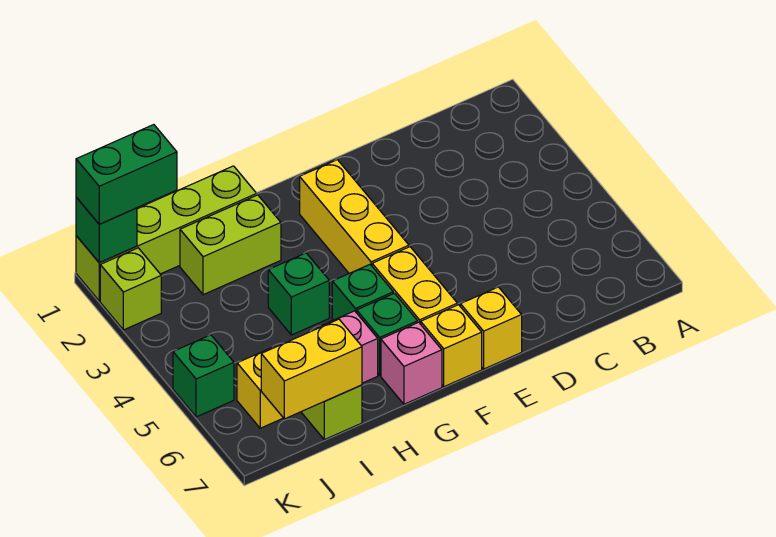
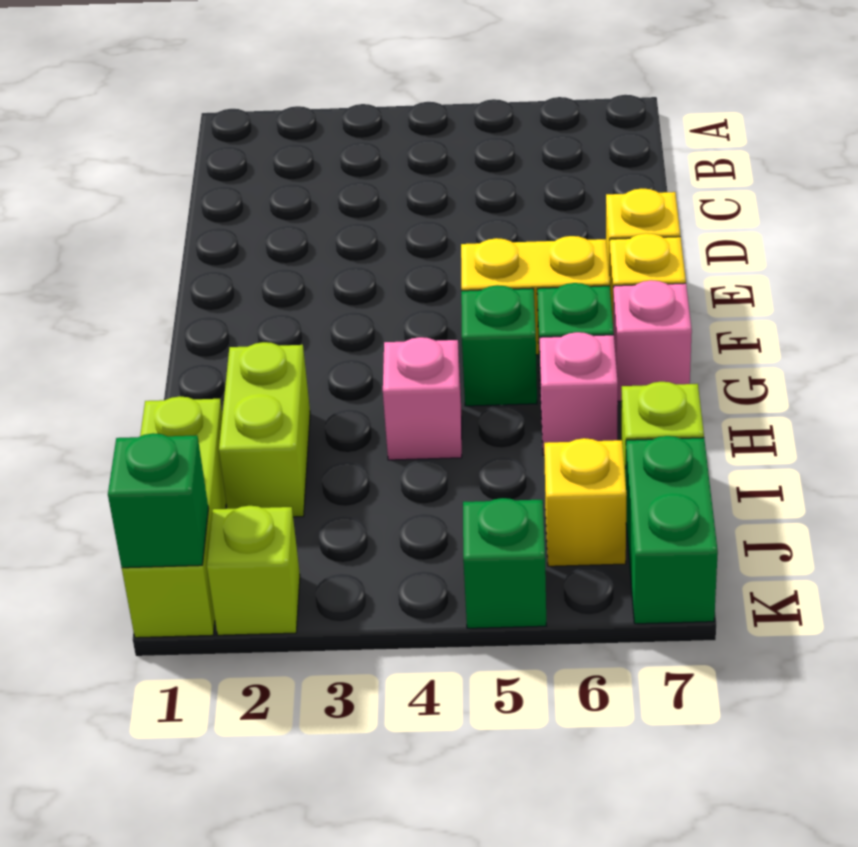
yellow brick F2:F4 level 1 -> none
lime brick H1:K1 level 1 -> lime brick I1:K1 level 1
green brick H4 level 1 -> pink brick H4 level 1
yellow brick I7:J7 level 2 -> none
green brick J1:K1 level 3 -> green brick J7:K7 level 1

